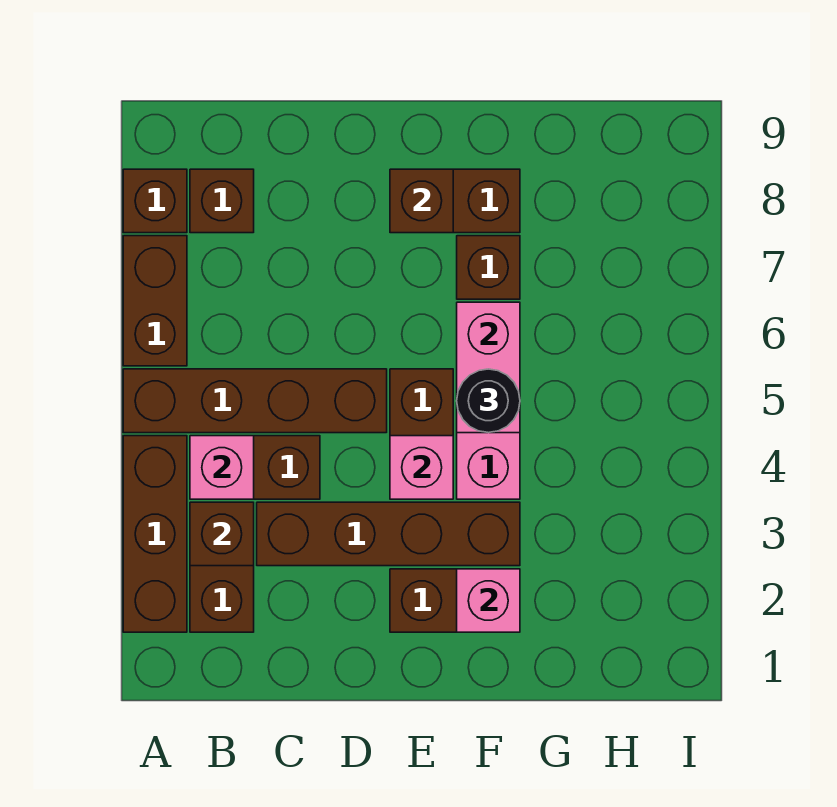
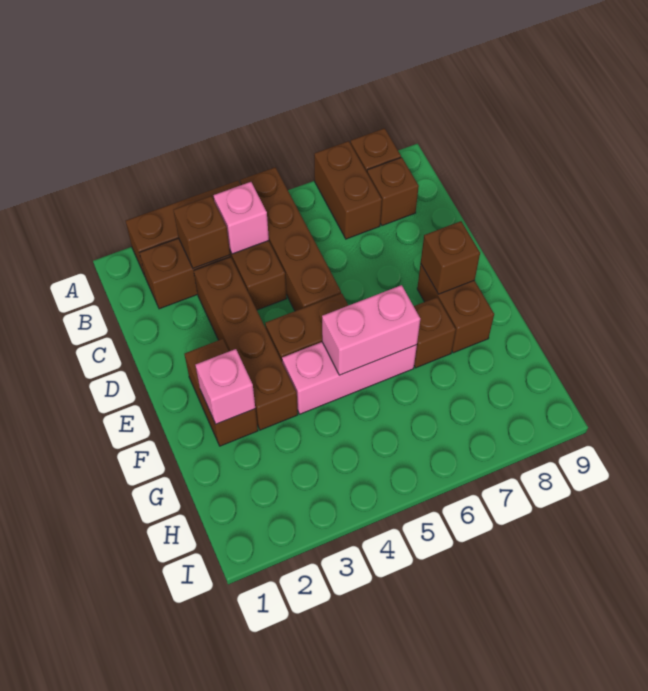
brown brick A6:A7 level 1 -> brown brick A7:B7 level 1
pink brick E4 level 2 -> none
black round brick F5 level 3 -> none

